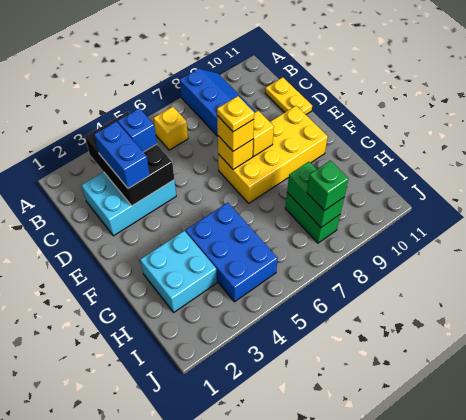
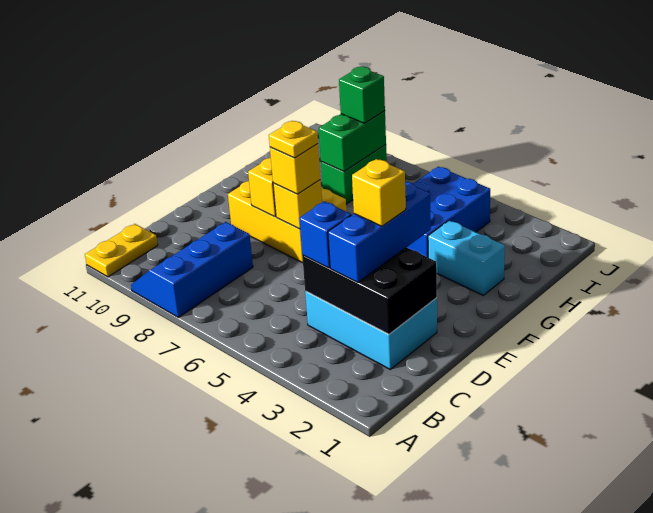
black brick B3:D4 level 2 -> black brick C2:D4 level 2
yellow brick B6 level 1 -> yellow brick D3 level 4
blue brick C3:D3 level 3 -> blue brick C3:E3 level 3
yellow plate C11:D11 level 1 -> yellow plate A11:B11 level 1
yellow brick E7:F10 level 1 -> yellow brick E7:F9 level 1
cyan brick G2:H3 level 1 -> cyan brick G2:G3 level 1

